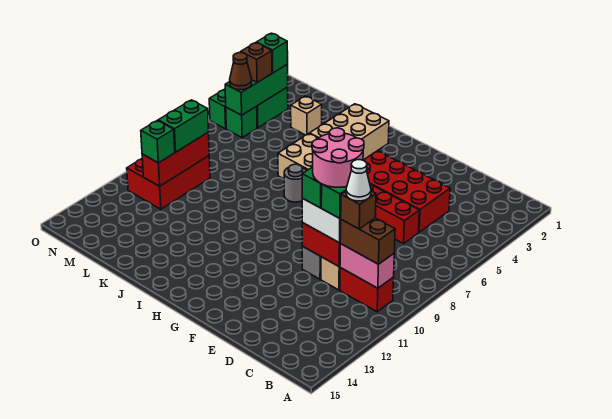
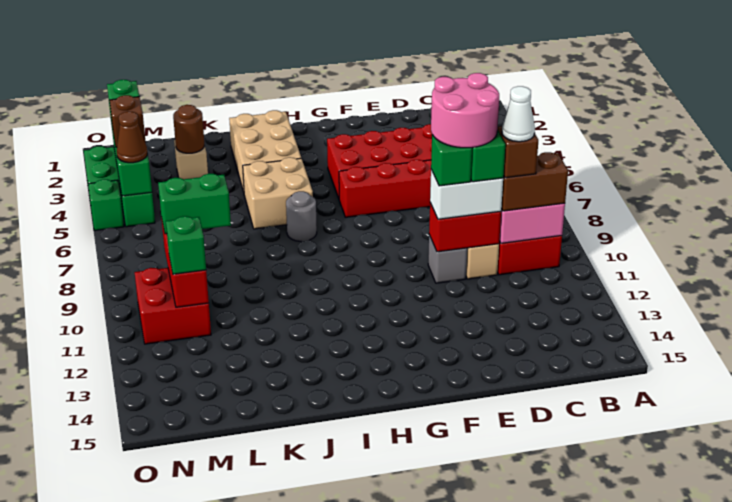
none -> brown round brick L3 level 2
red brick M9:N11 level 1 -> red brick M10:N11 level 1
green brick M9:M10 level 3 -> green brick L9:M9 level 3

